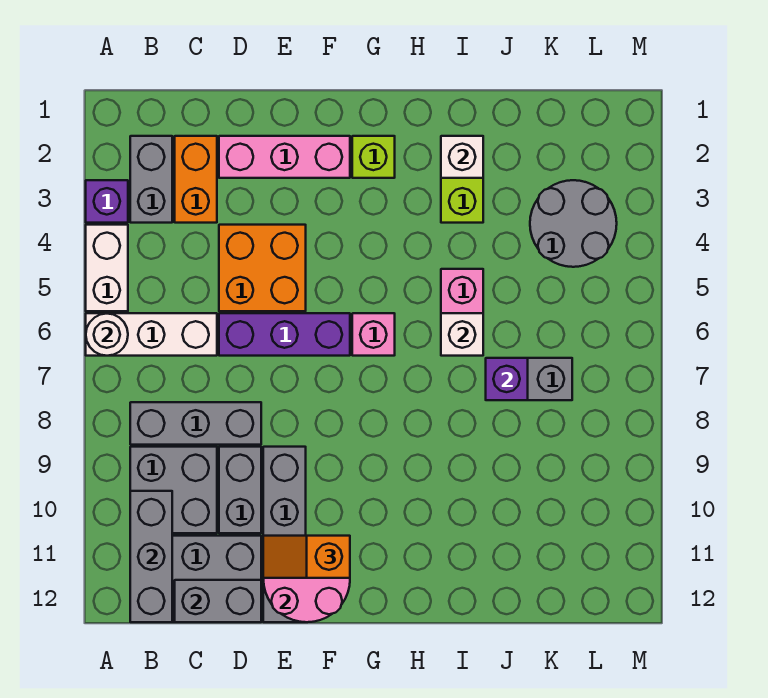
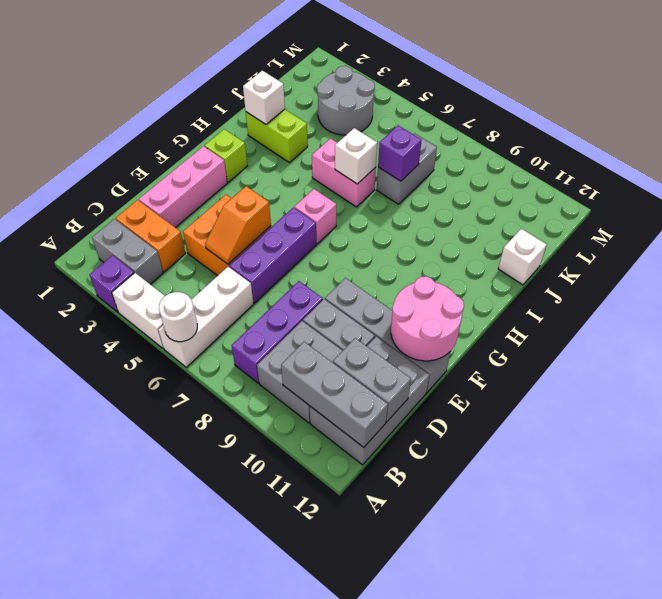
grey brick B8:D8 level 1 -> purple brick B8:D8 level 1
grey brick C12:D12 level 2 -> grey brick C11:C12 level 2
orange slope E11:F11 level 3 top F -> orange slope D5:E5 level 2 top E
none -> white brick J12 level 1

